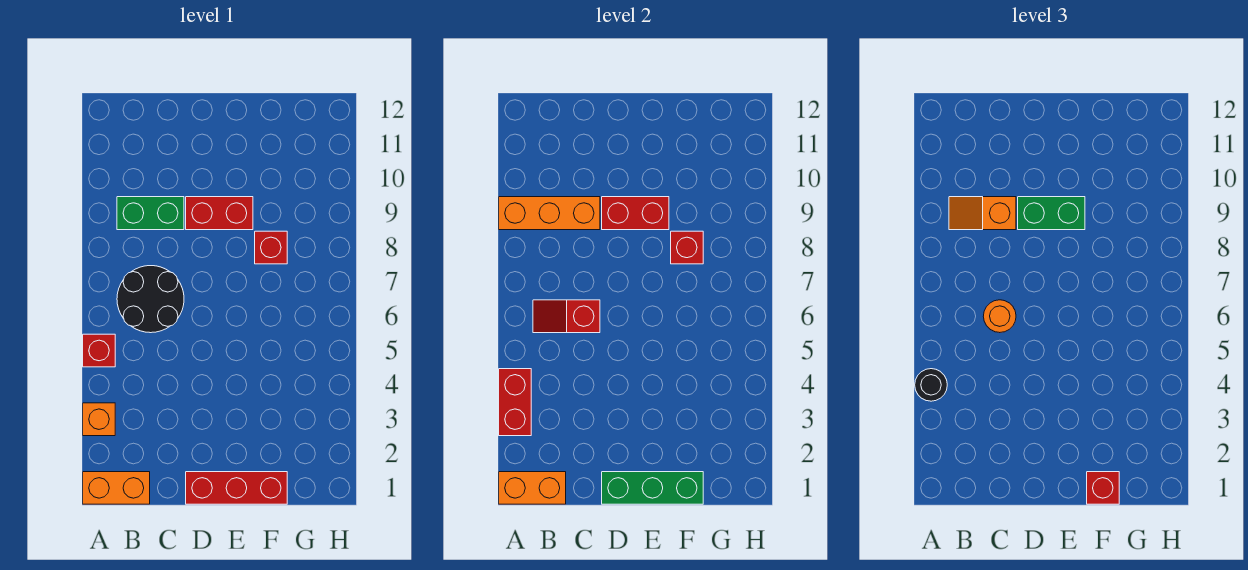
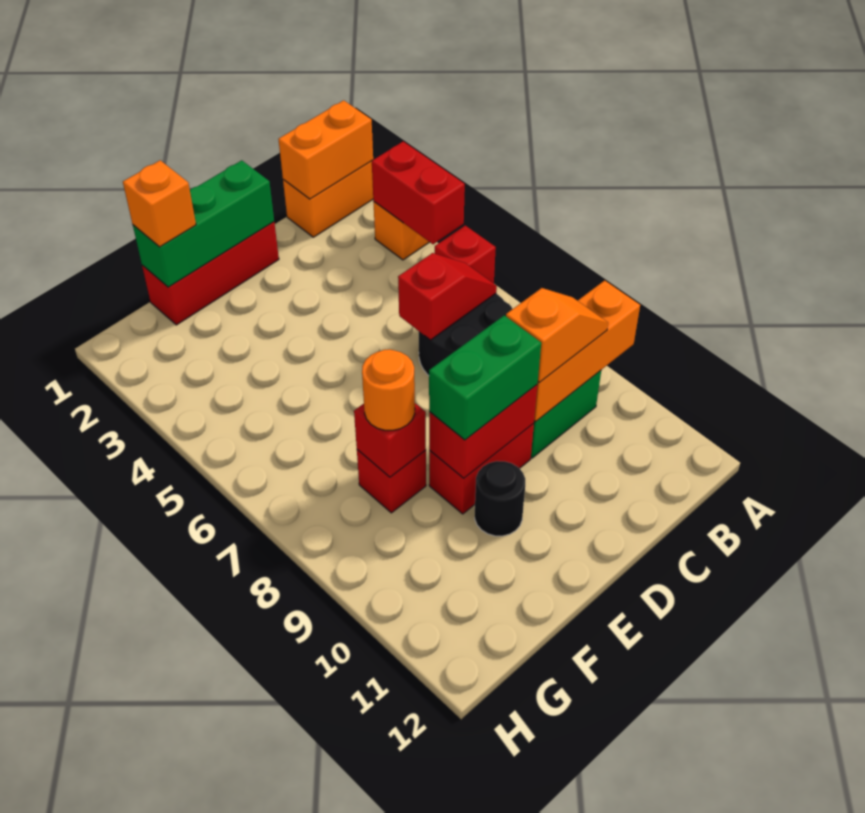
black round brick A4 level 3 -> black round brick E10 level 1
orange round brick C6 level 3 -> orange round brick F8 level 3
red brick F1 level 3 -> orange brick F1 level 3

